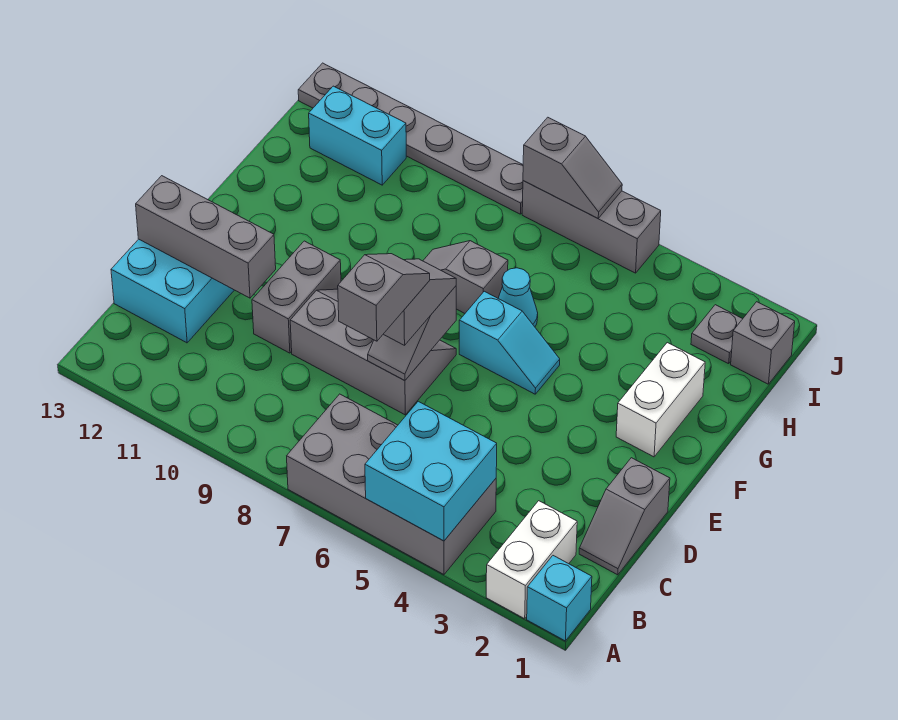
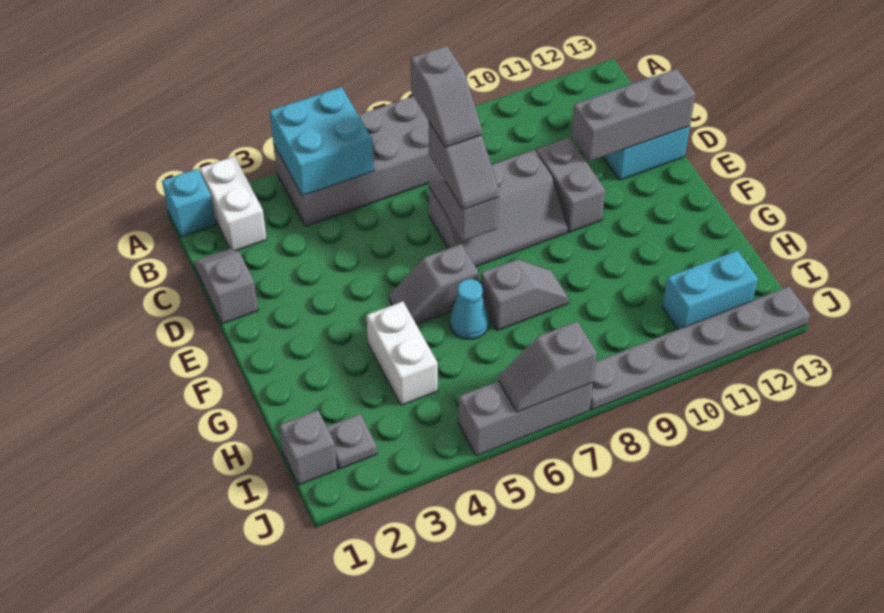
white brick F2:G2 level 1 -> white brick G4:H4 level 1
cyan slope F5:F6 level 1 top 6 -> grey slope F5:F6 level 1 top 6

